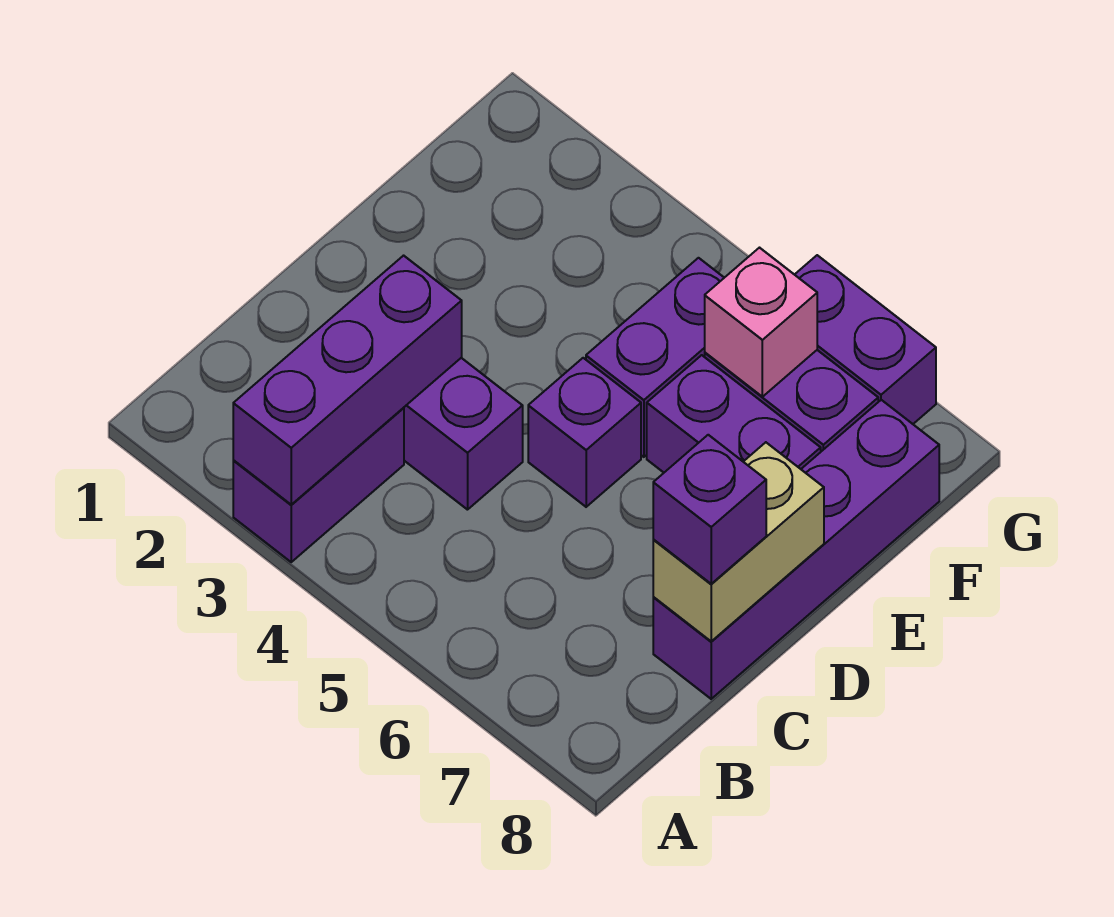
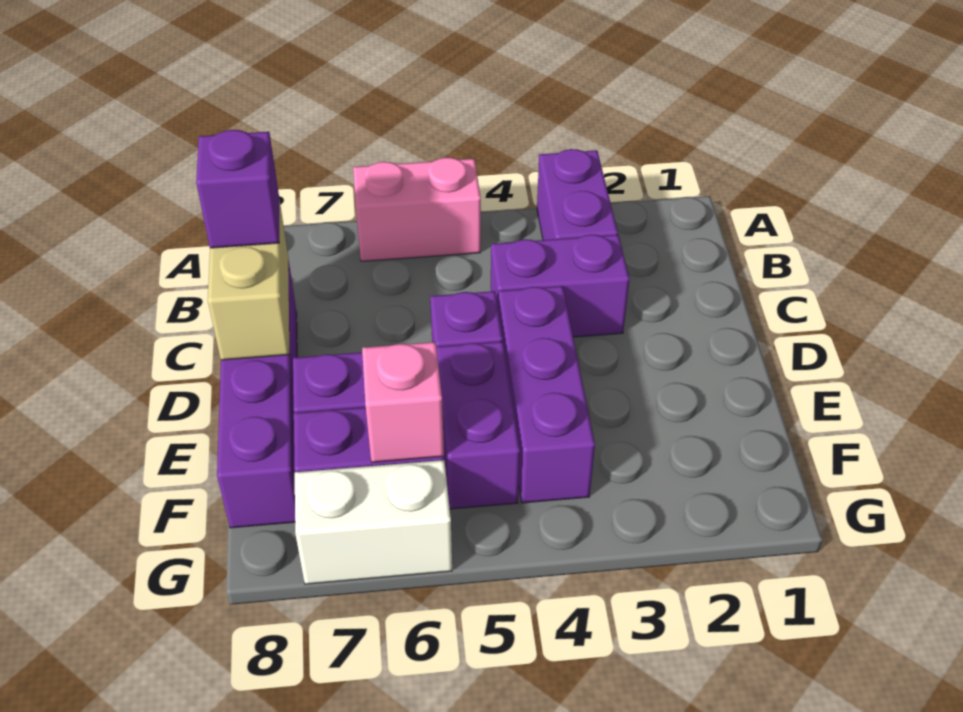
purple brick A3:C3 level 2 -> purple brick D4:F4 level 1
none -> pink brick A5:A6 level 1
purple brick G6:G7 level 1 -> white brick G6:G7 level 1

